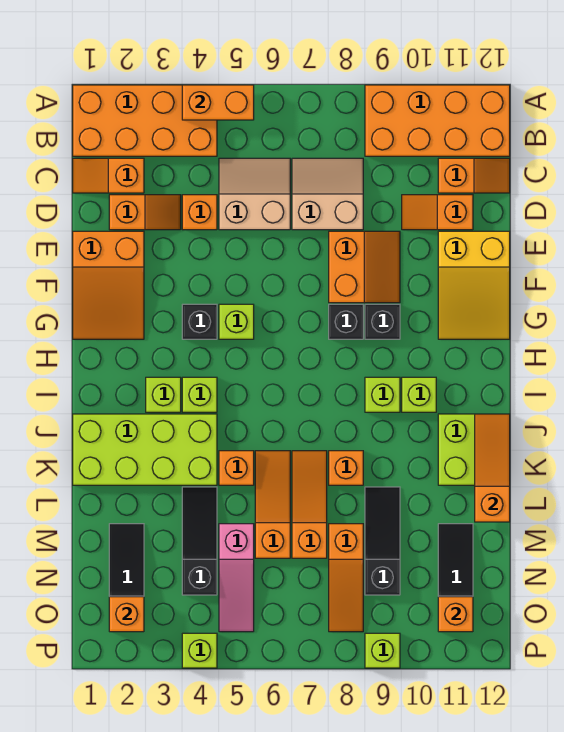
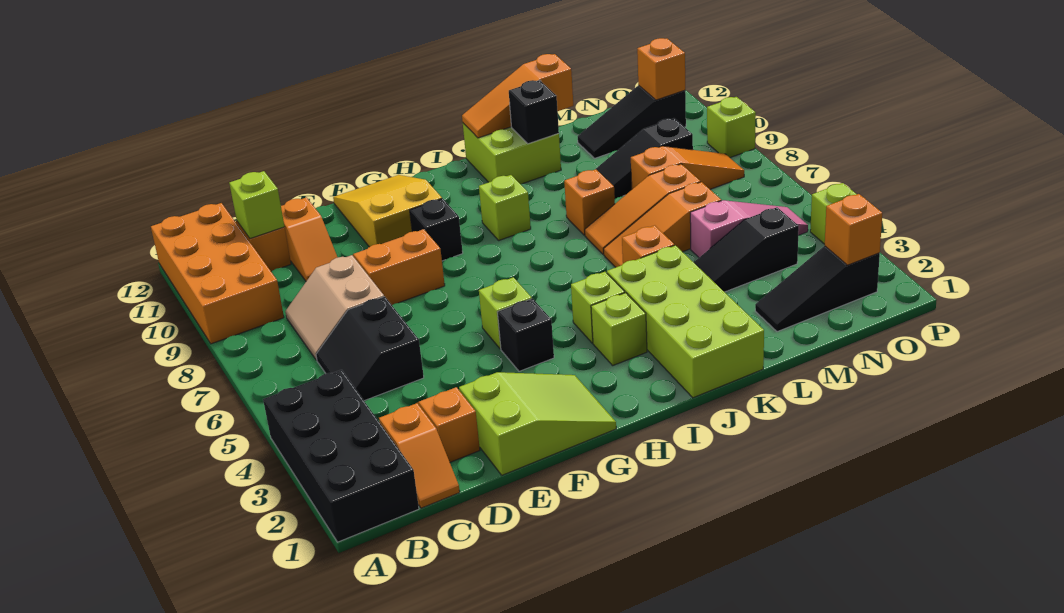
orange brick A1:B4 level 1 -> black brick A1:B4 level 1
orange brick A4:A5 level 2 -> none
tan slope C5:D6 level 1 top D -> black slope C5:D6 level 1 top D
orange brick D4 level 1 -> none
orange slope E1:G2 level 1 top E -> lime slope E1:G2 level 1 top E
yellow slope E11:G12 level 1 top E -> yellow slope F10:G12 level 1 top 10
black brick G8 level 1 -> black brick K11 level 2
lime brick I10 level 1 -> lime brick C11 level 2

